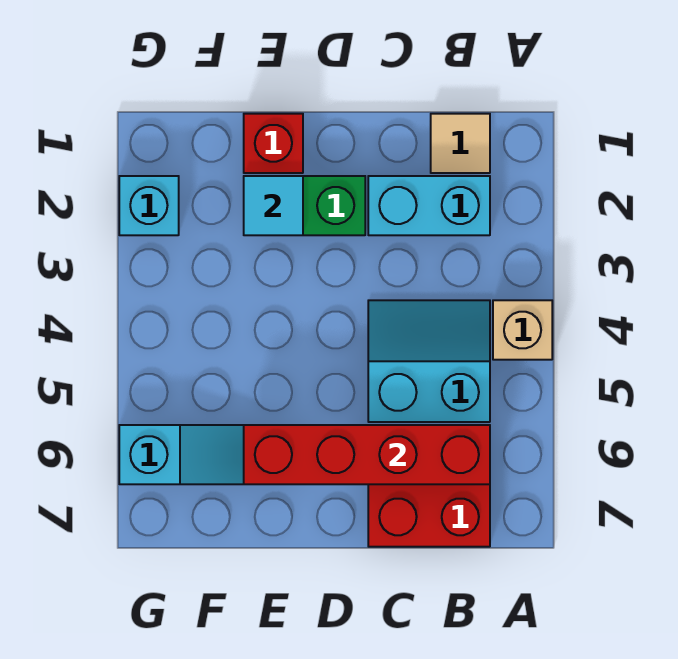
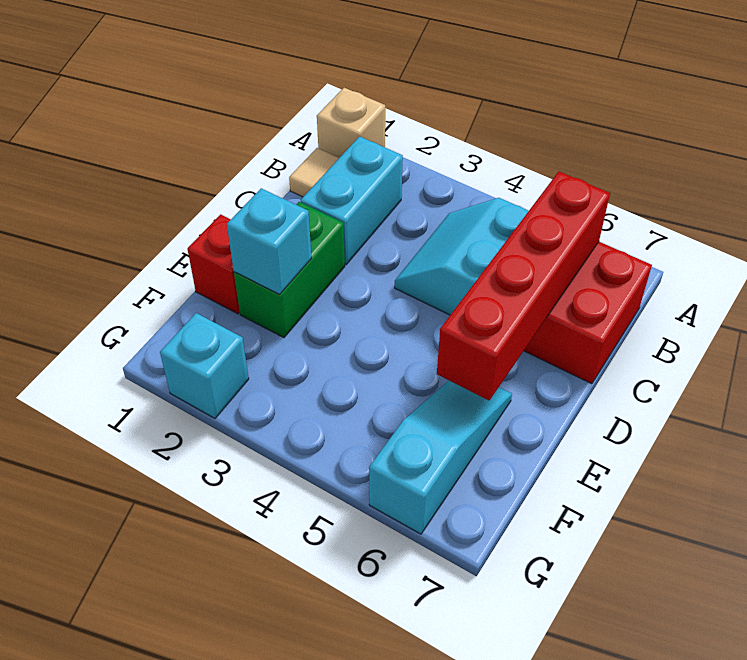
tan brick A4 level 1 -> tan brick A1 level 1
cyan tile E2 level 2 -> cyan brick E2 level 2

